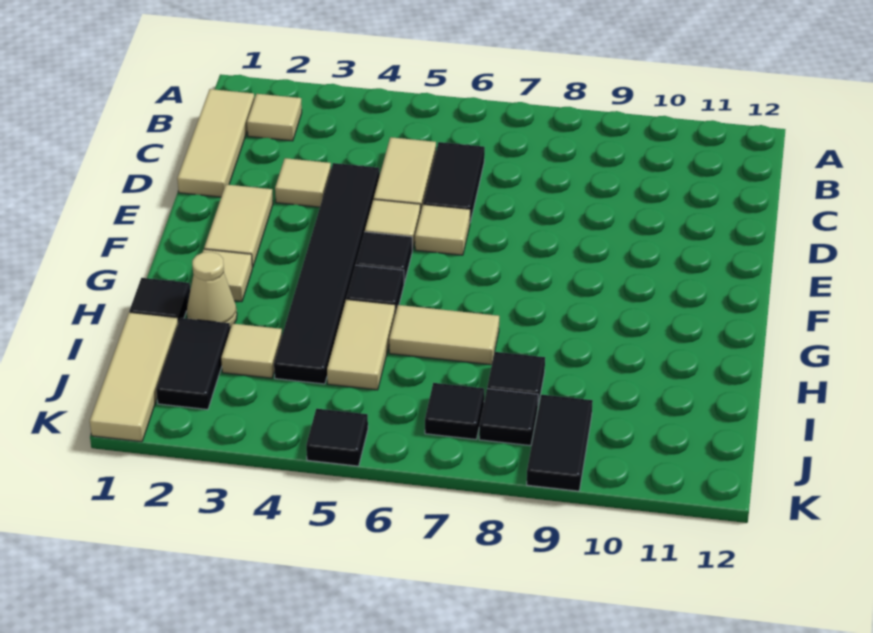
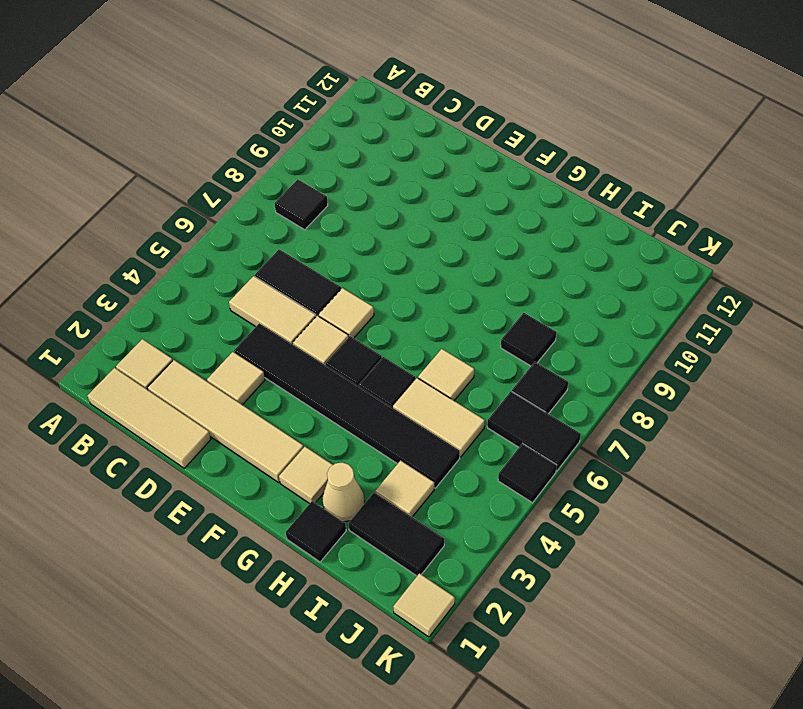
tan tile E2:F2 level 1 -> tan tile C2:F2 level 1
tan tile H6:H7 level 1 -> tan tile H6 level 1
tan tile I1:K1 level 1 -> tan tile K1 level 1
black tile J8 level 1 -> black tile B8 level 1
black tile J9:K9 level 1 -> black tile J6:K6 level 1

